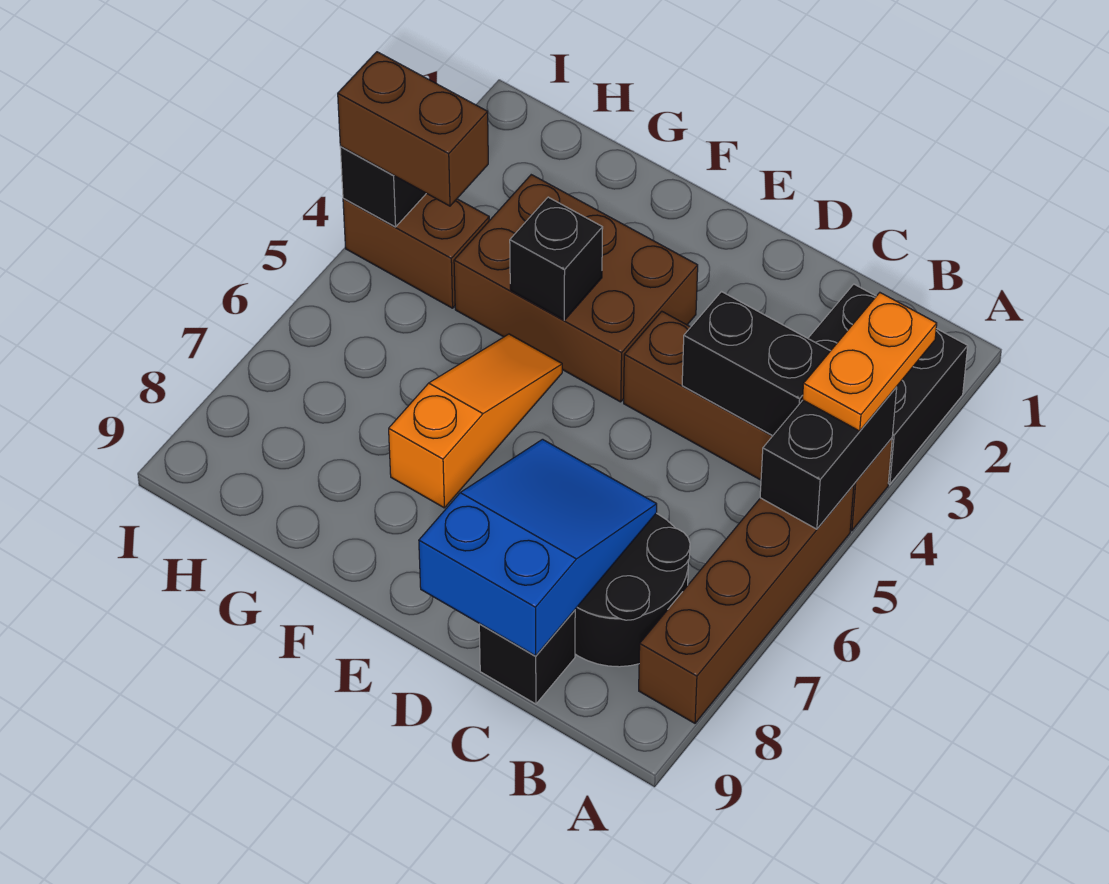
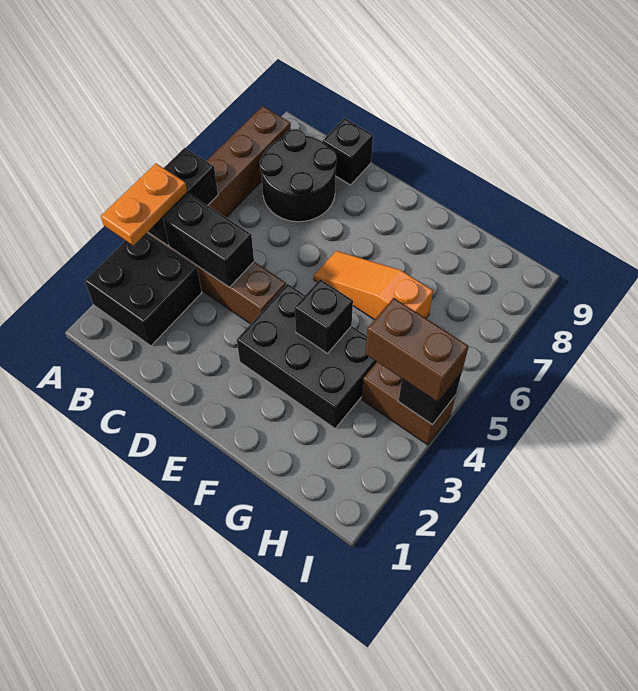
blue slope C7:D9 level 2 top 9 -> none
brown brick E3:G4 level 1 -> black brick E3:G4 level 1
orange slope F5:F7 level 1 top 7 -> orange slope E6:G6 level 1 top G

